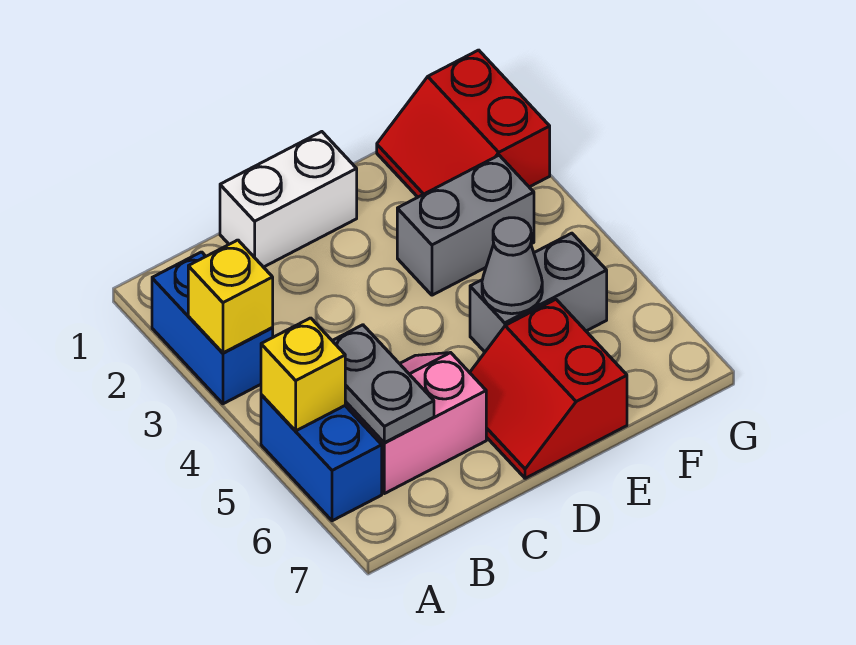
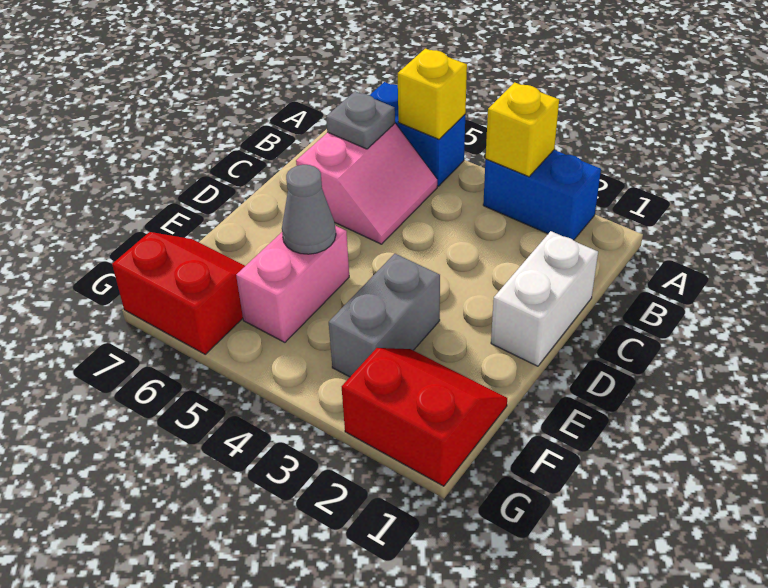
grey plate B5:B6 level 2 -> grey plate B6 level 2
red slope D6:E7 level 1 top E -> red slope F6:G7 level 1 top G
grey brick E5:F5 level 1 -> pink brick E5:F5 level 1

